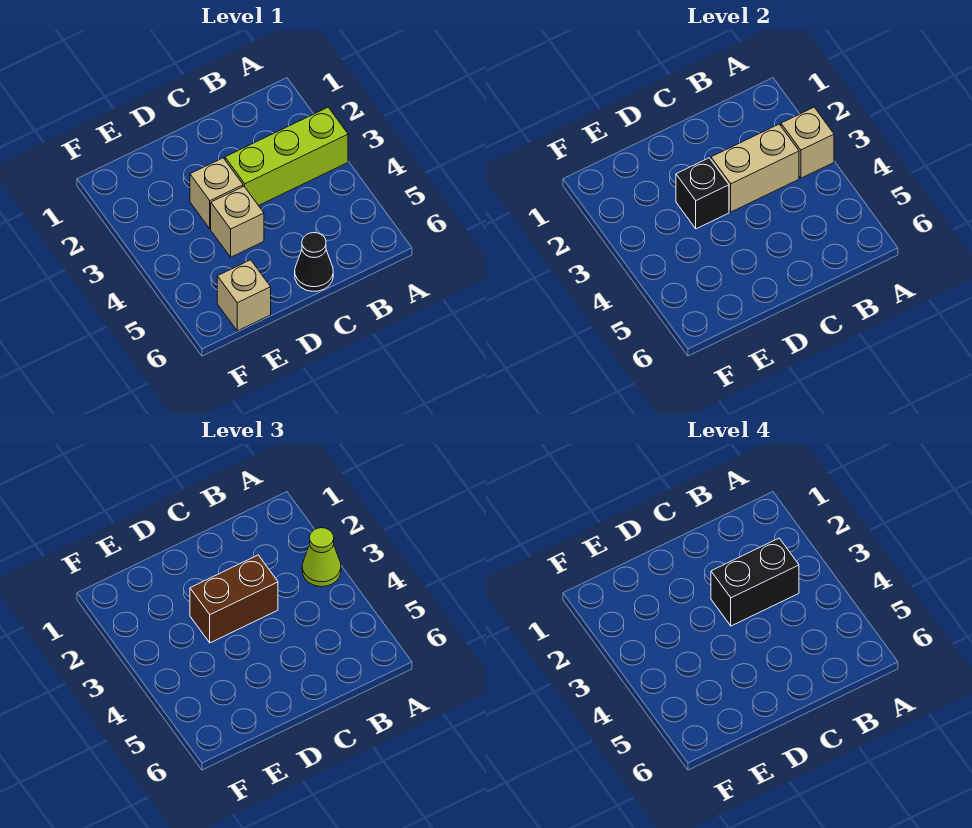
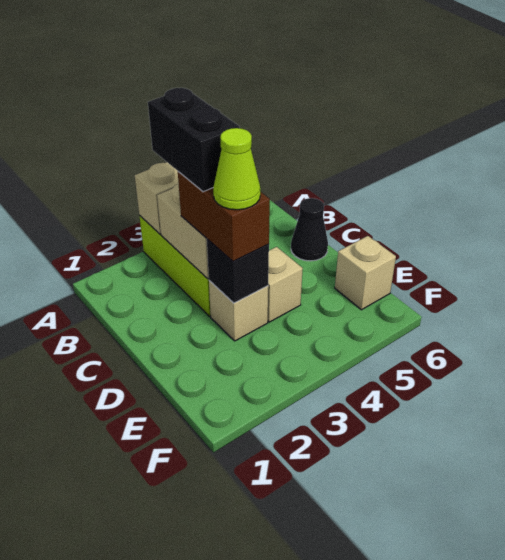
lime cone A3 level 3 -> lime cone D3 level 4

